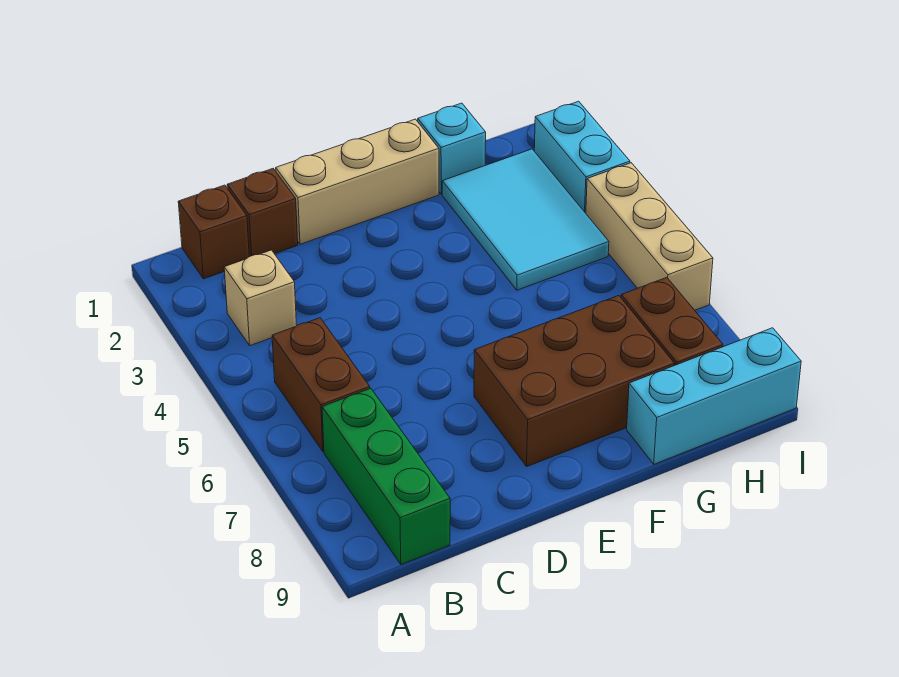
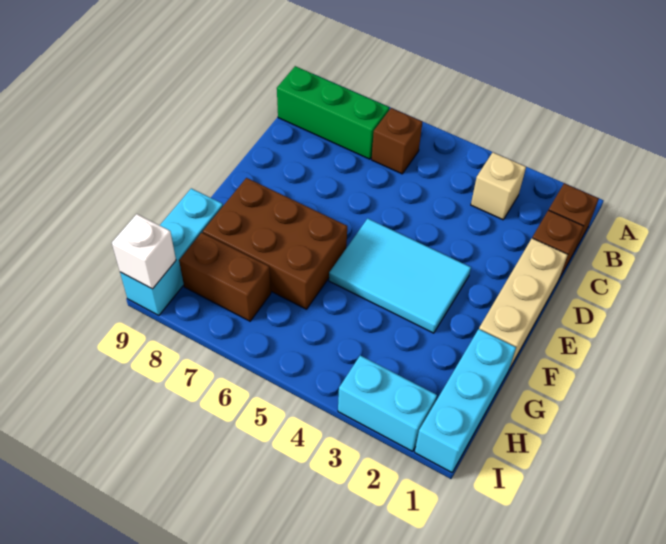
brown brick B5:B6 level 1 -> brown brick B6 level 1
brown brick E7:G8 level 1 -> brown brick F6:G8 level 1
cyan brick G1 level 1 -> cyan brick G1:I1 level 1
cyan tile G2:H4 level 1 -> cyan tile E3:F5 level 1
tan brick I4:I6 level 1 -> none
none -> white brick I9 level 2

